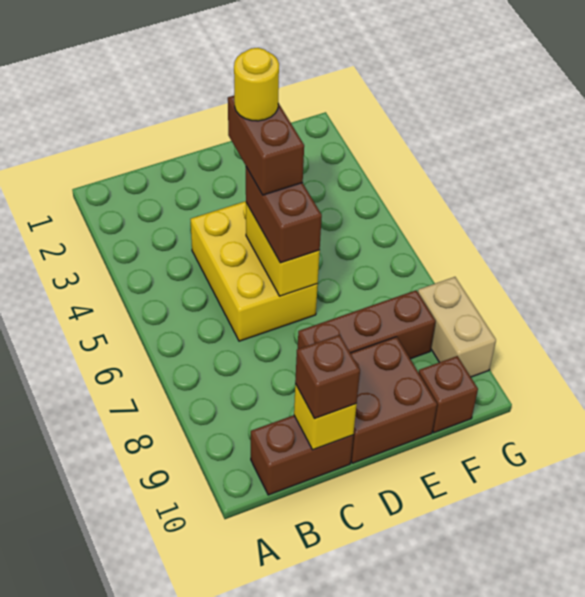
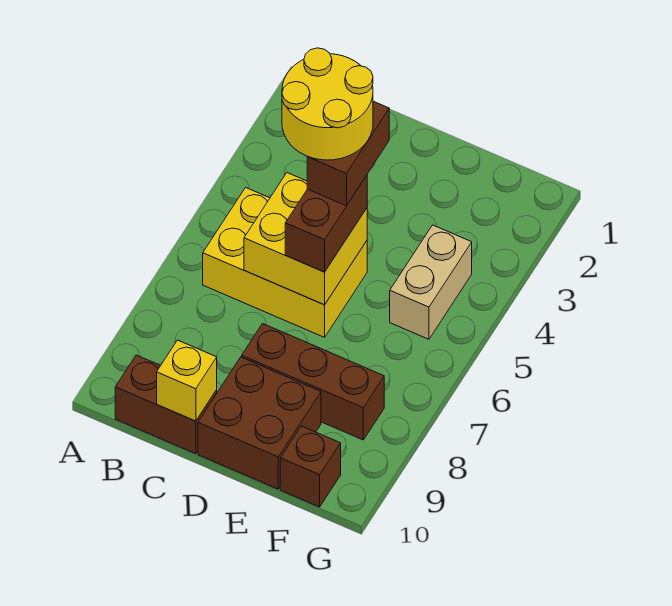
yellow brick C4:D6 level 1 -> yellow brick B5:D6 level 1
brown brick C10 level 3 -> none
yellow round brick D4 level 5 -> yellow round brick C4:D5 level 5
yellow brick D5:D6 level 2 -> yellow brick C5:D6 level 2
tan brick G8:G9 level 1 -> tan brick F4:F5 level 1

